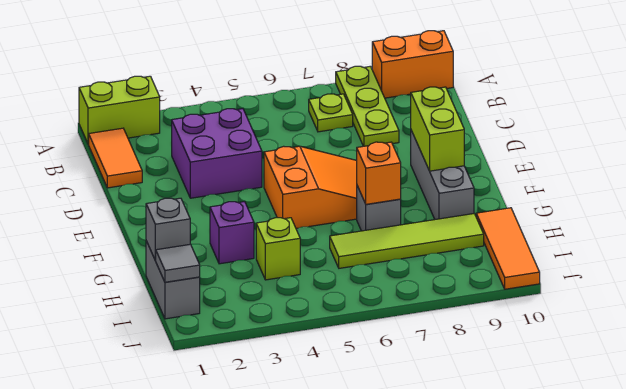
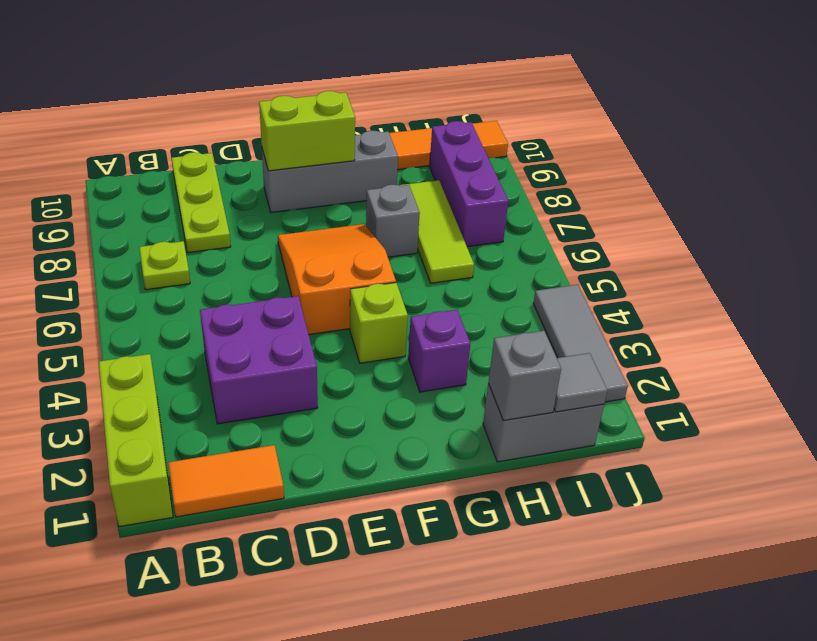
lime brick A1:A2 level 1 -> lime brick A1:A3 level 1
lime plate A8:C8 level 1 -> lime plate C8:C10 level 1
orange brick A9:A10 level 1 -> none
orange brick G7 level 2 -> none
lime brick H4 level 1 -> lime brick F4 level 1
lime tile H6:H9 level 1 -> lime tile H6:H8 level 1
none -> purple brick I7:I9 level 1
none -> grey tile J2:J4 level 1

